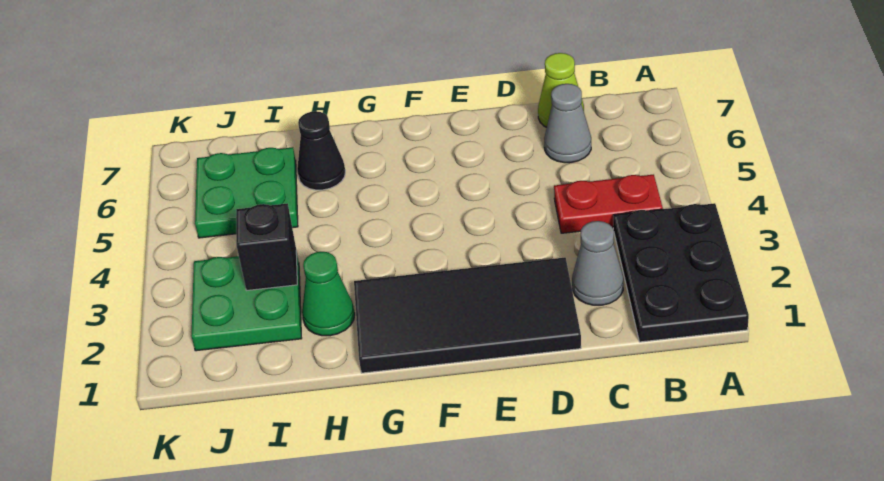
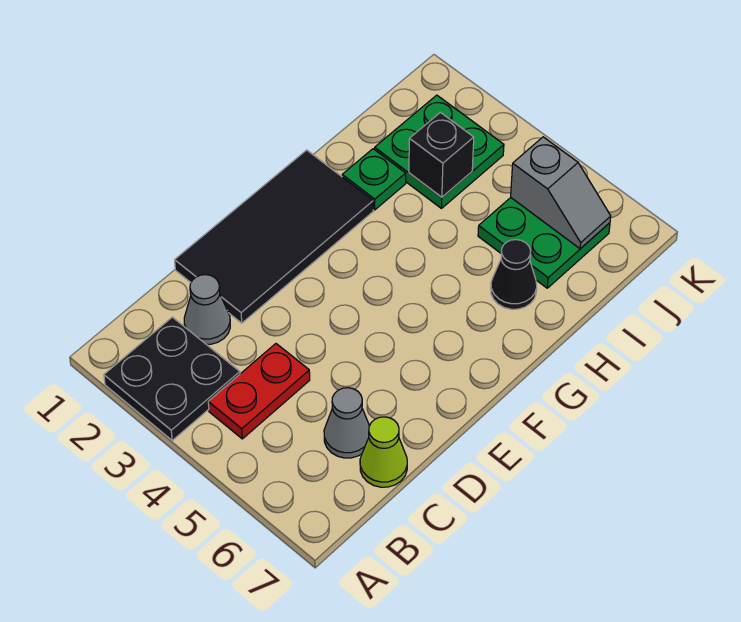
black plate A1:B3 level 1 -> black plate A2:B3 level 1
green cone H2 level 1 -> green plate H2 level 1
none -> grey slope J5:J6 level 2 top 5

